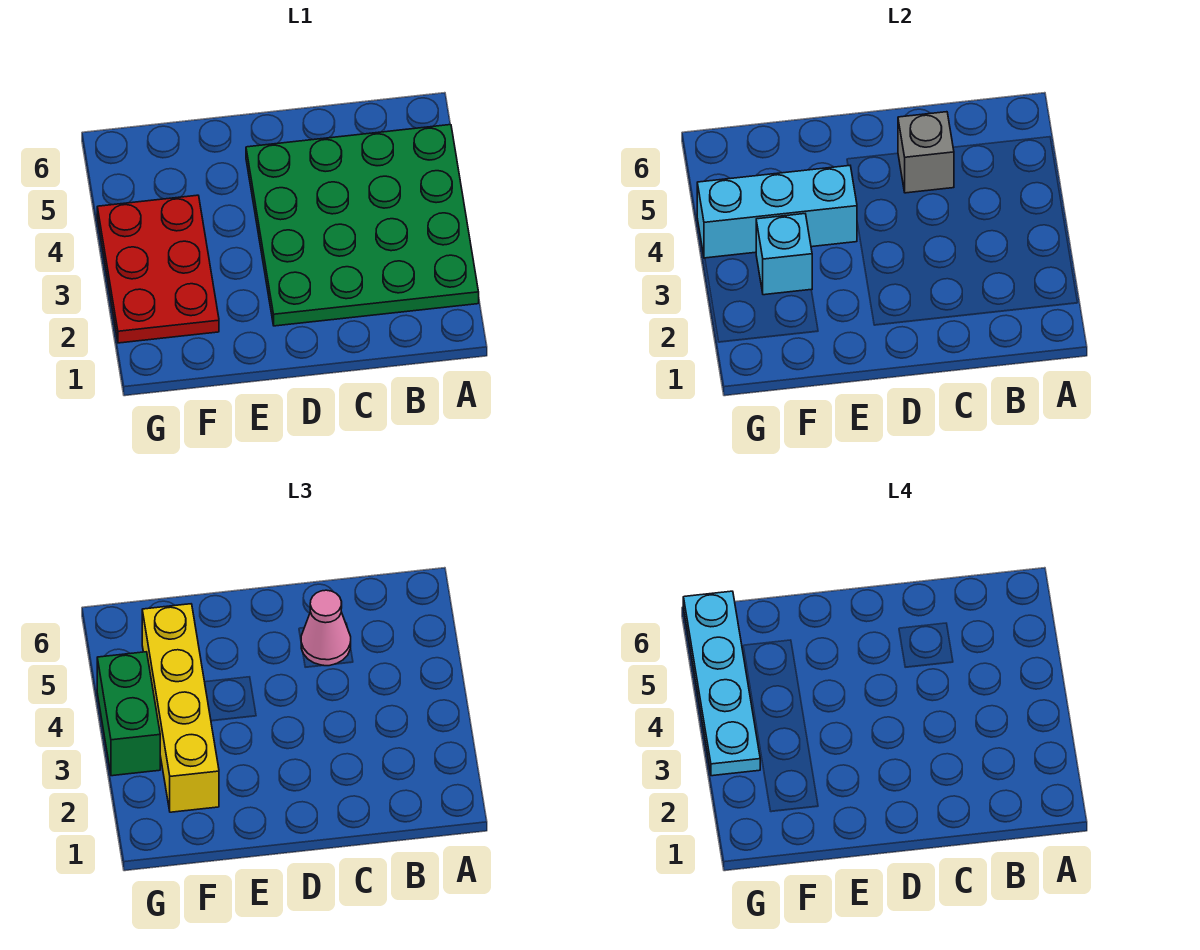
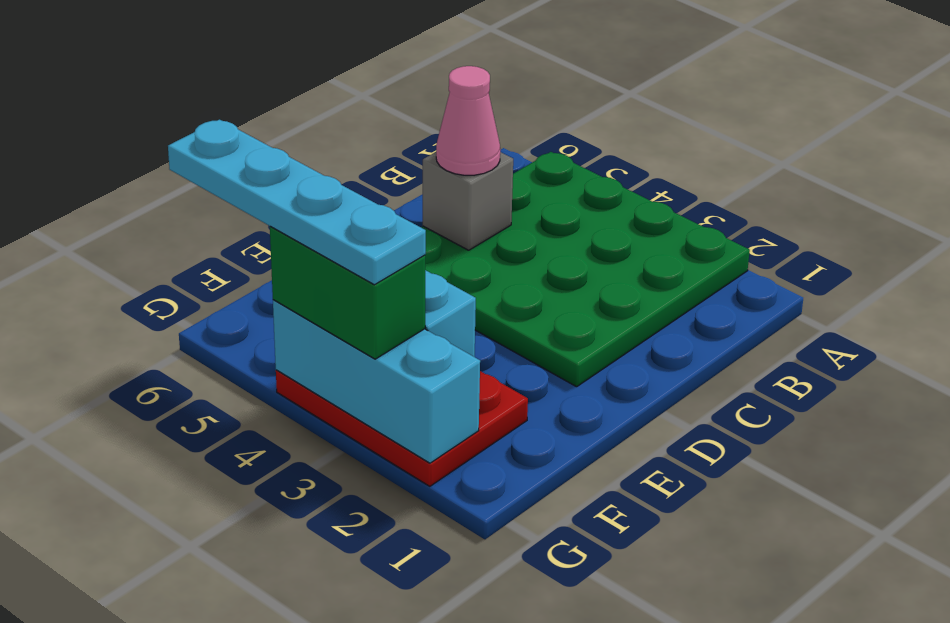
cyan brick E4:G4 level 2 -> cyan brick G2:G4 level 2
yellow brick F2:F5 level 3 -> none

